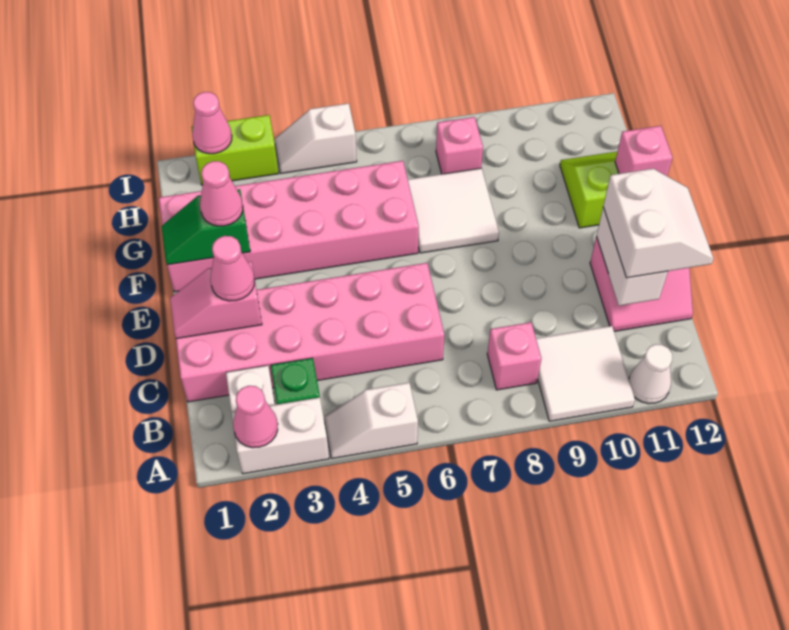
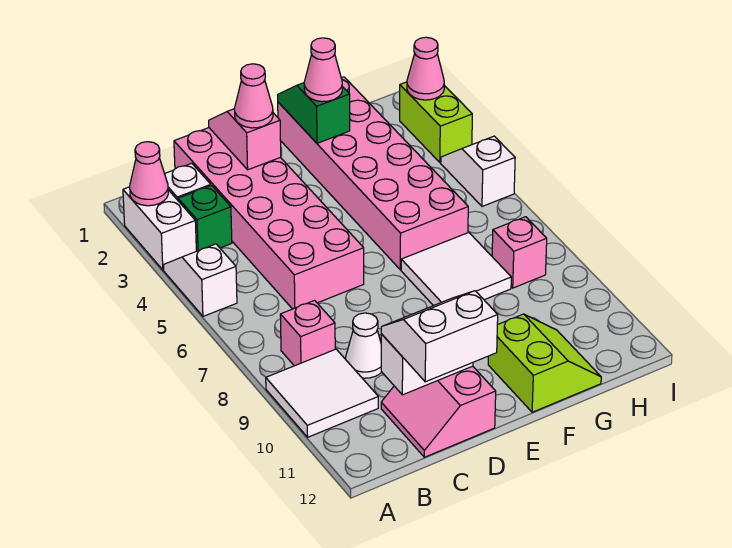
white cone A11 level 1 -> white cone C9 level 1
white slope C11:D12 level 3 top 11 -> white slope C11:D12 level 3 top 12
pink brick F12 level 2 -> none

